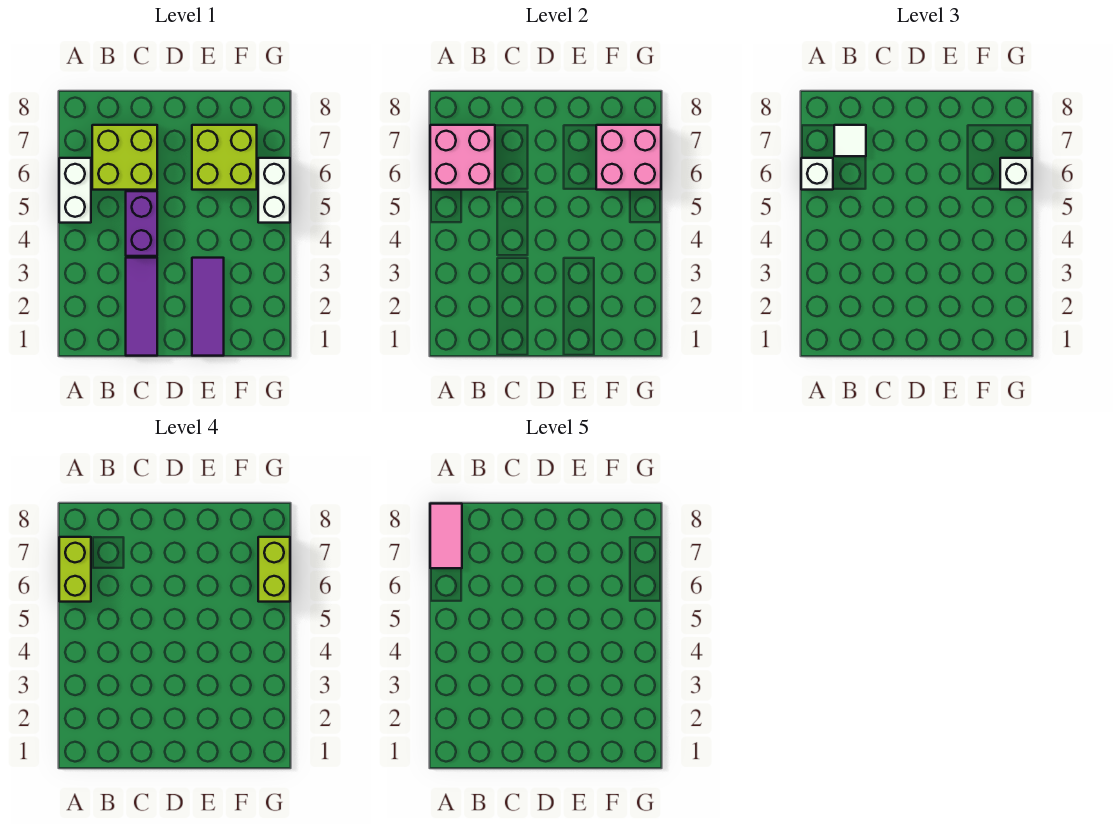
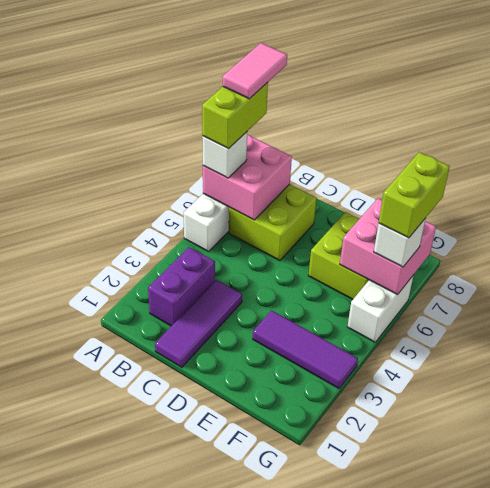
white tile B7 level 3 -> none
purple brick C4:C5 level 1 -> purple brick B2:B3 level 1
purple tile E1:E3 level 1 -> purple tile E3:G3 level 1

